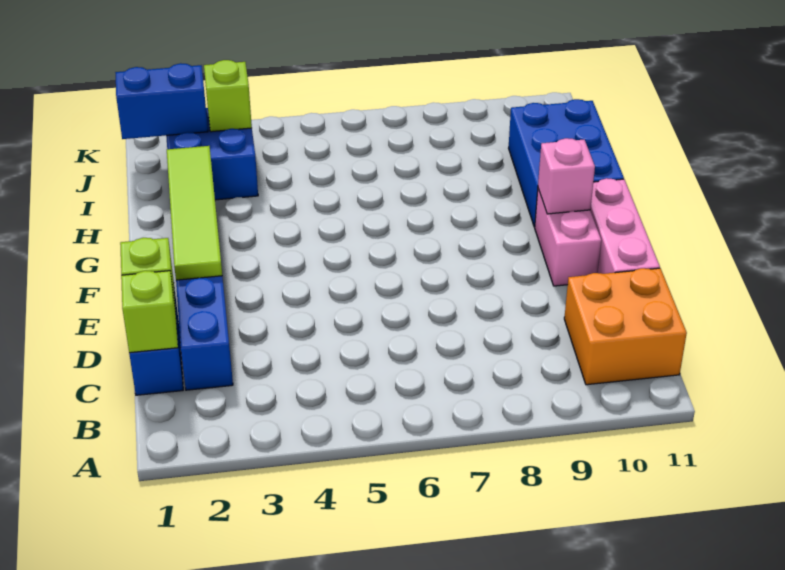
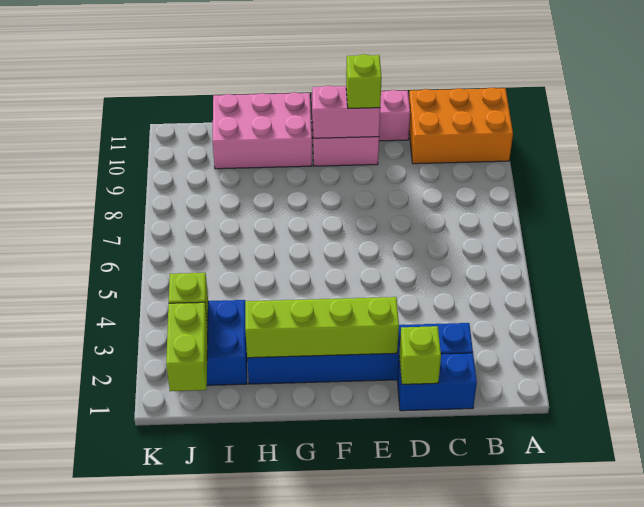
orange brick B10:C11 level 1 -> orange brick A10:C11 level 1
lime brick C1 level 2 -> lime brick E10 level 3
lime tile E2:H2 level 2 -> lime brick E2:H2 level 2
pink brick F10 level 2 -> pink brick E10:F10 level 2
blue brick G10:I11 level 1 -> pink brick G10:I11 level 1
blue brick J1:J2 level 2 -> lime brick J1:J2 level 2

